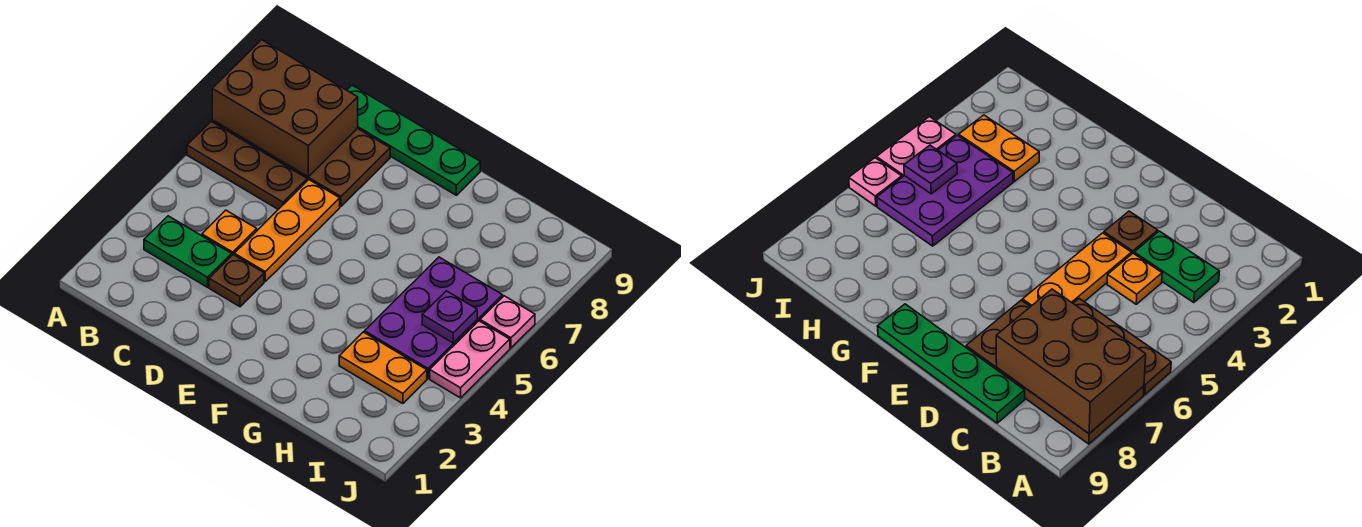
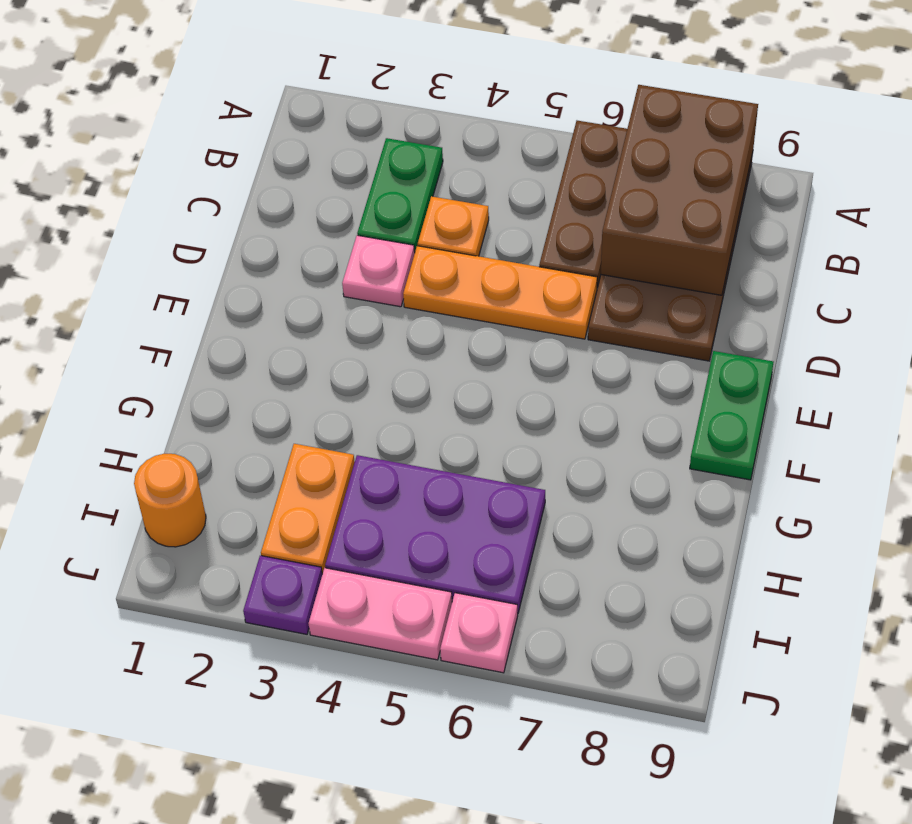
green plate C9:F9 level 1 -> green plate E9:F9 level 1
brown plate D3 level 1 -> pink plate D3 level 1
none -> orange round brick I1 level 1
purple plate I5 level 2 -> purple plate J3 level 1

